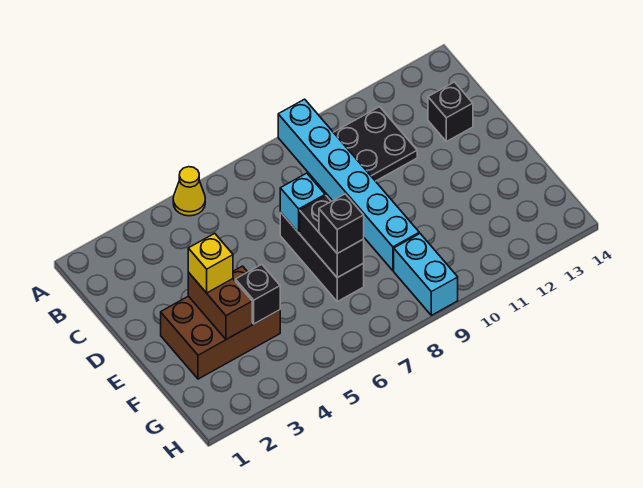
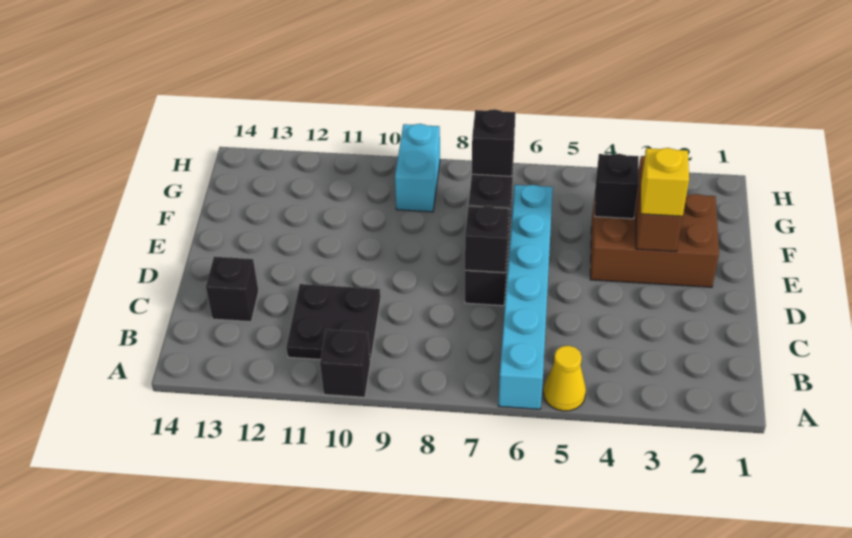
cyan brick A9:F9 level 1 -> cyan brick A6:F6 level 1
none -> black brick A10 level 1
cyan brick D7 level 2 -> black brick D7 level 2

